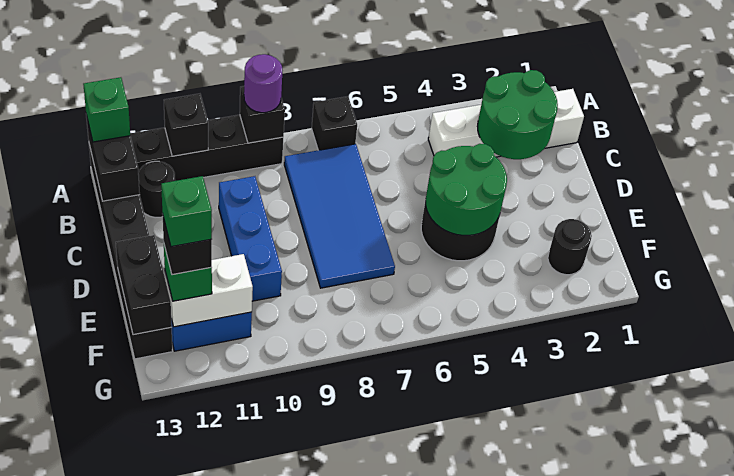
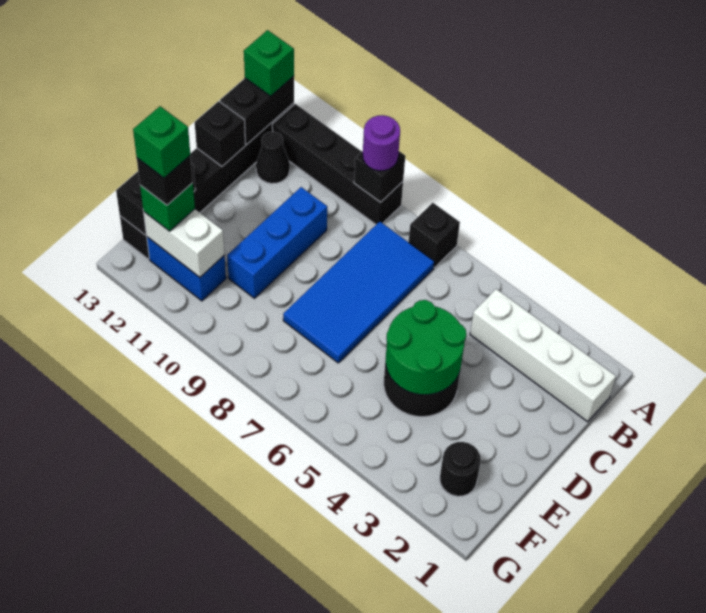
black brick A11 level 2 -> black brick C13 level 2
green round brick B2:C3 level 2 -> none
black round brick B12 level 1 -> black cone B12 level 1

